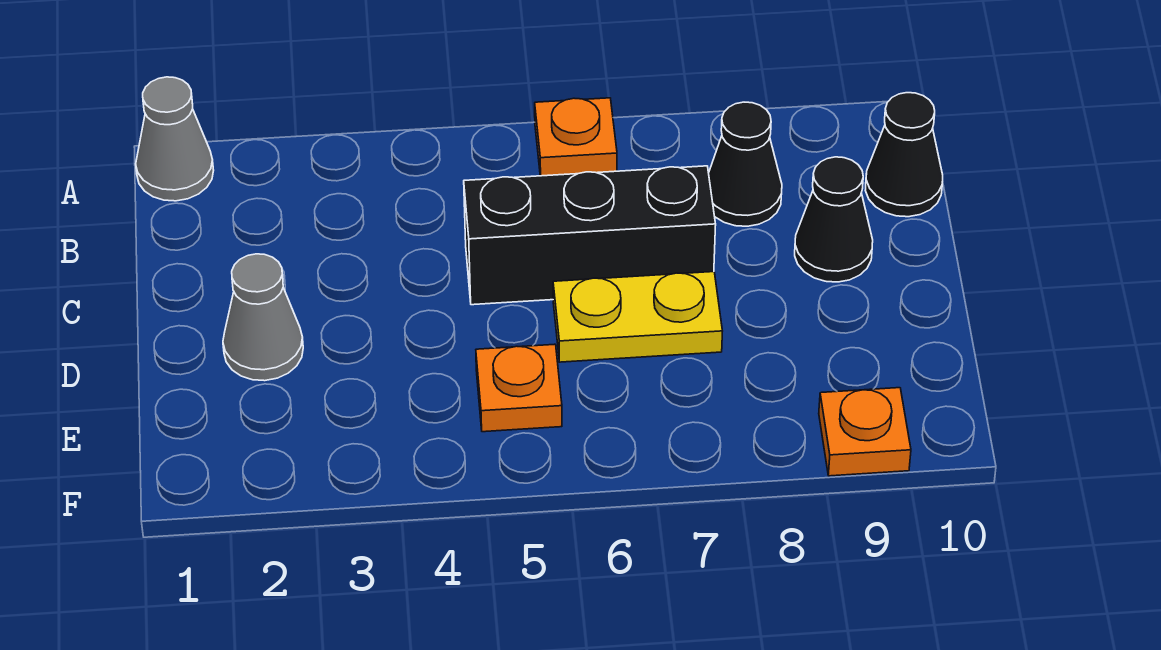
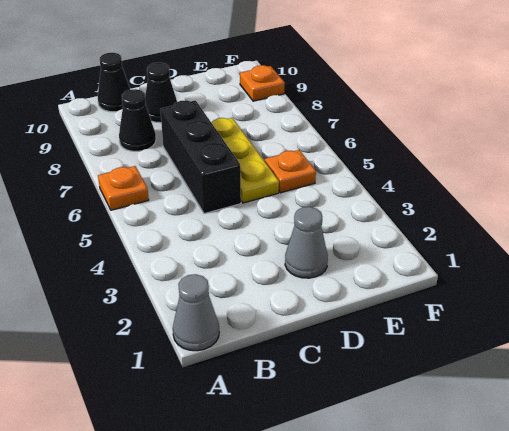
yellow plate D6:D7 level 1 -> yellow plate D5:D7 level 1

